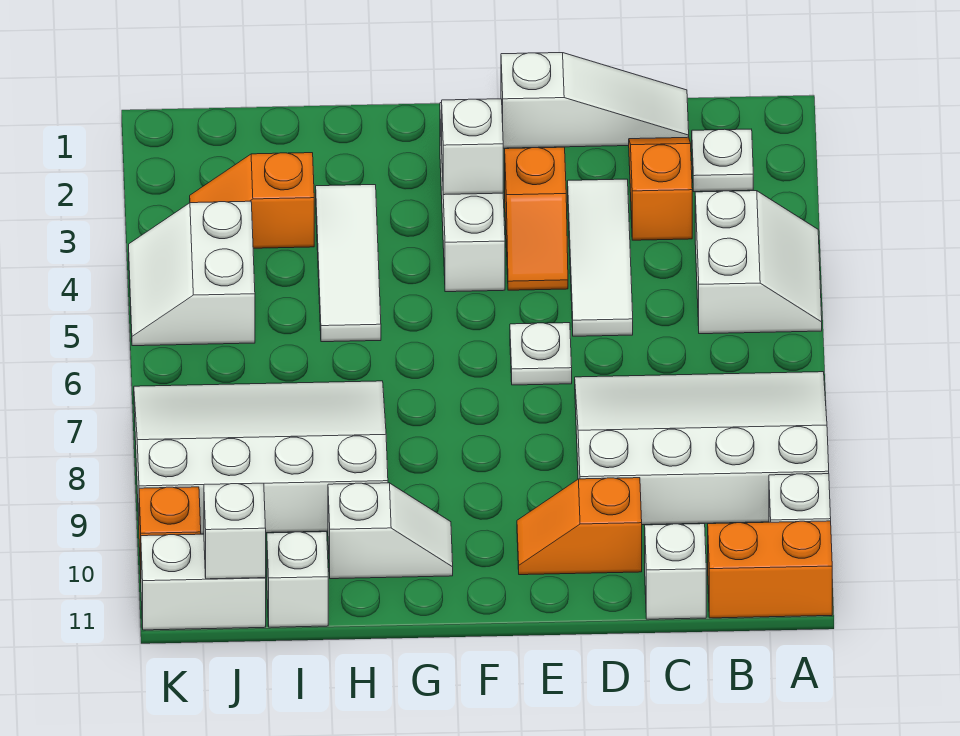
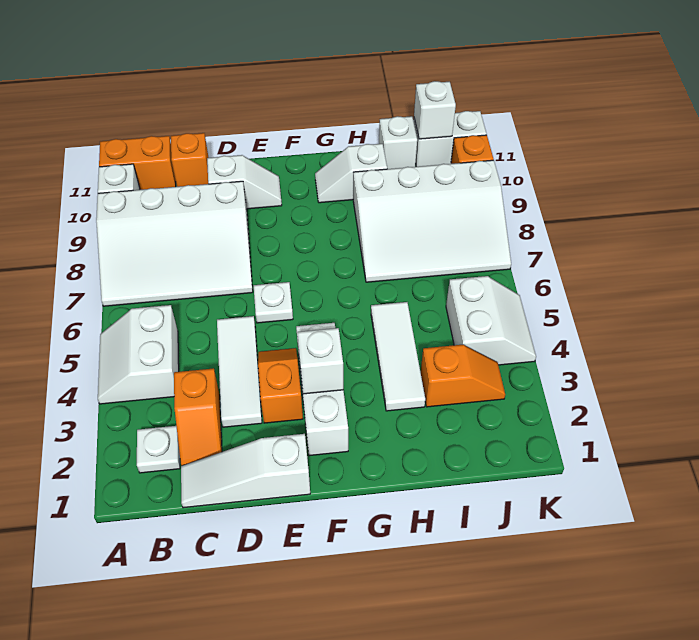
white brick C11 level 1 -> orange brick C11 level 1
orange slope D10:E10 level 1 top D -> white slope D10:E10 level 1 top D

